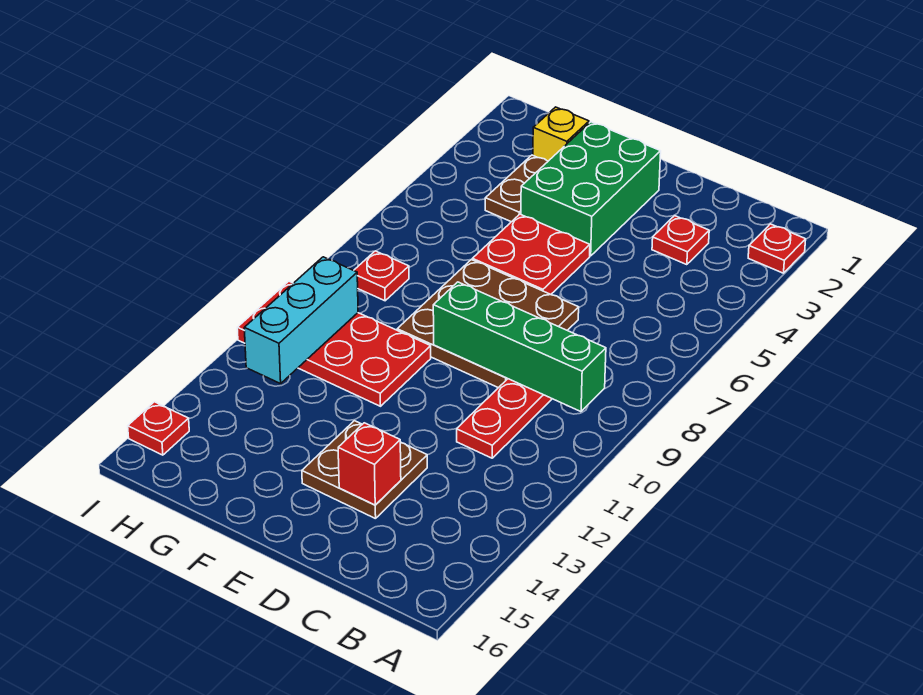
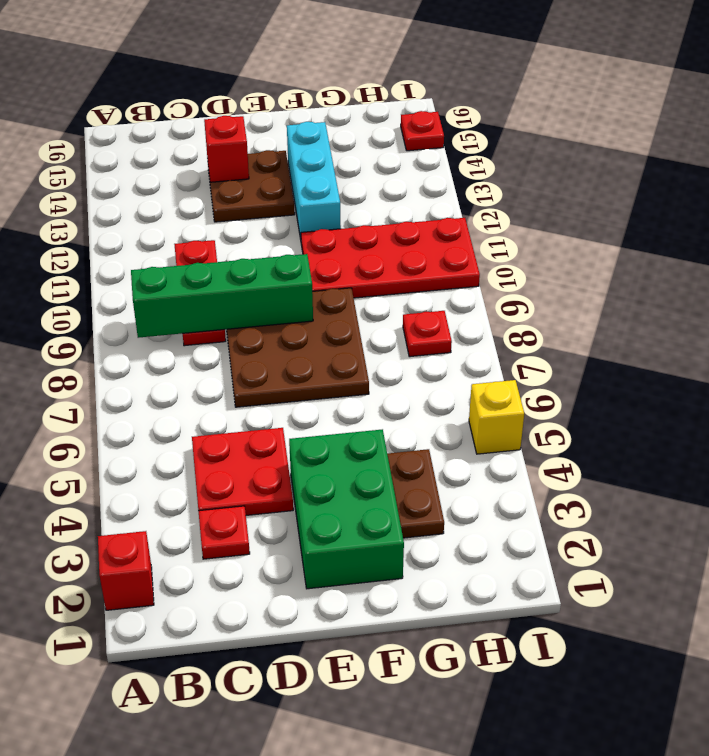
red plate A2 level 1 -> red brick A2 level 1
red plate E5:F6 level 1 -> red plate C4:D5 level 1
yellow brick G2 level 1 -> yellow brick I5 level 1
cyan brick H10:H12 level 2 -> cyan brick F12:F14 level 1

